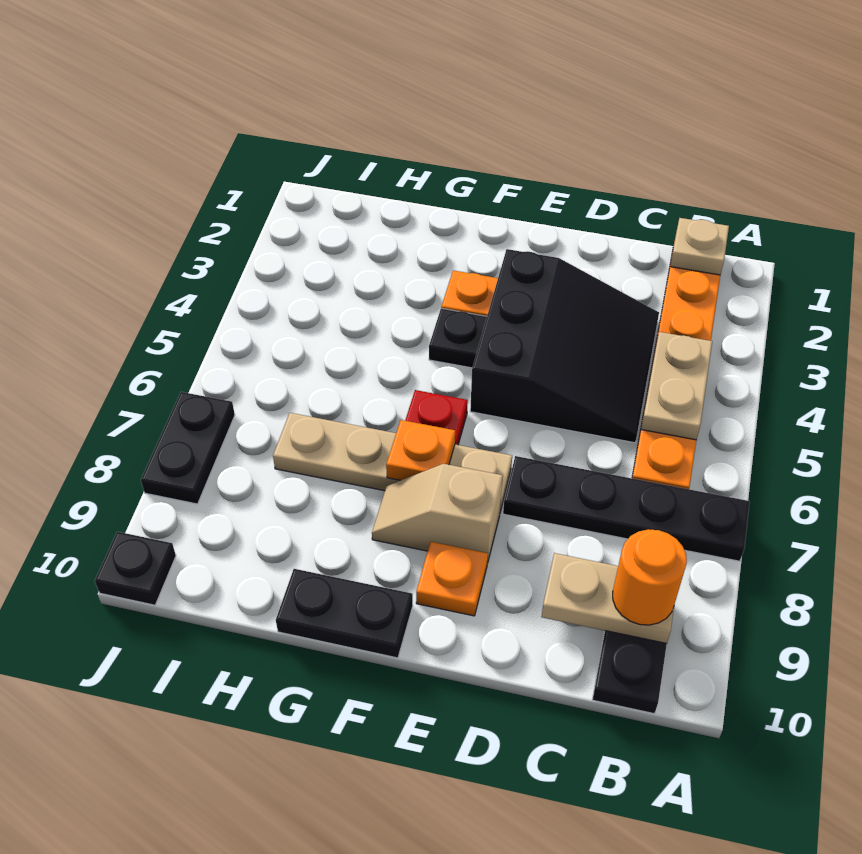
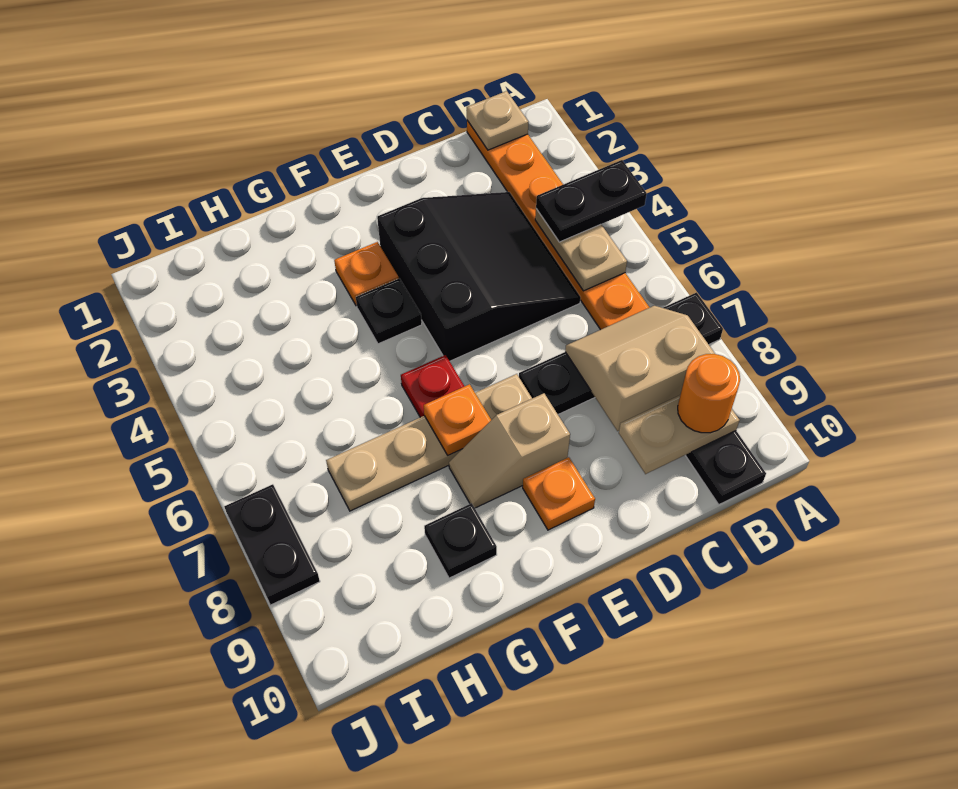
none -> tan slope B7:C8 level 2 top 8
black plate F10:G10 level 1 -> black plate A4:B4 level 3
black plate J10 level 1 -> black plate G9 level 1

